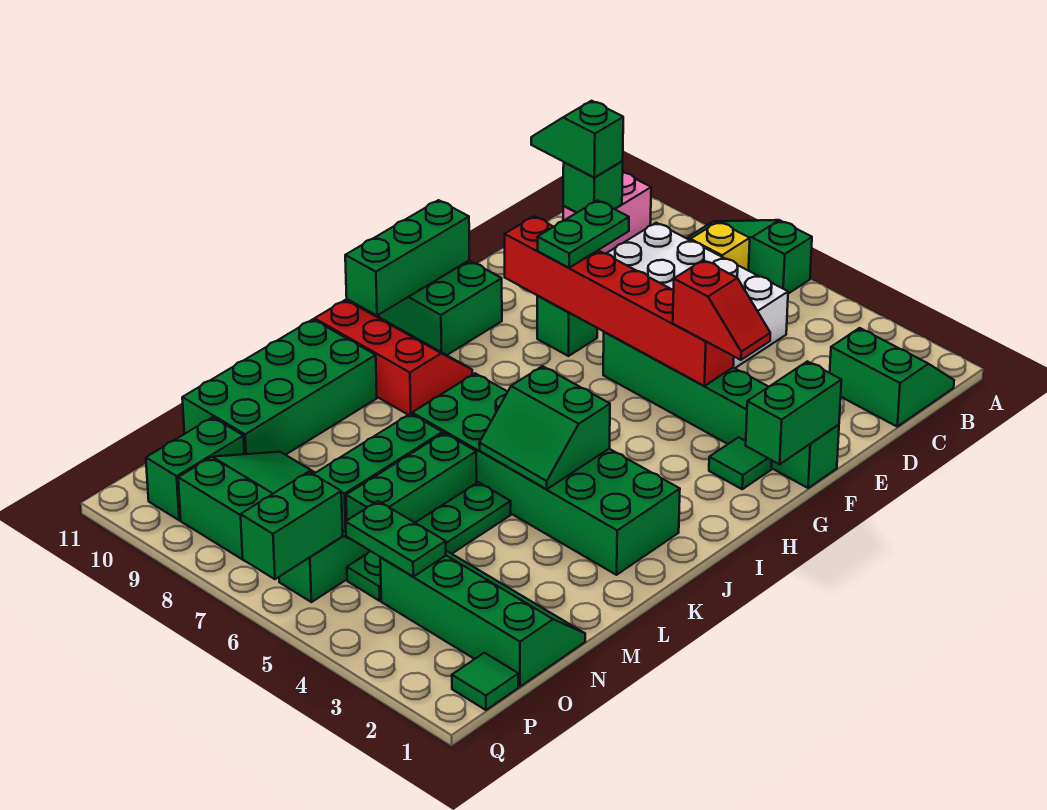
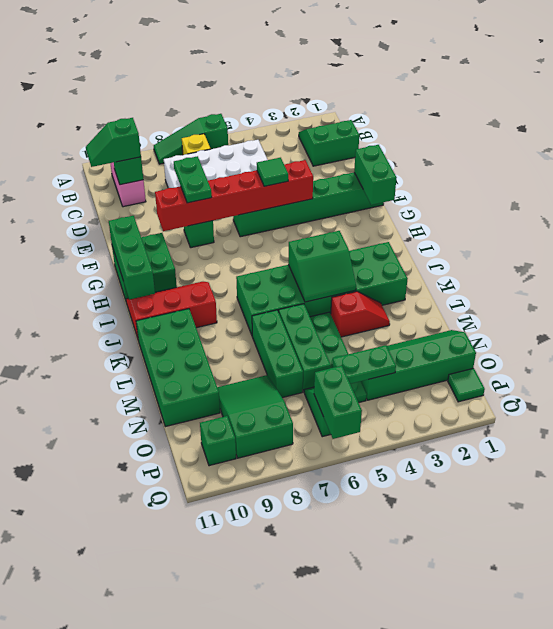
red slope F3:F4 level 3 top 4 -> red slope L3:L4 level 1 top 4
green tile G2 level 1 -> green tile F5 level 3
green brick O10:P10 level 1 -> green brick P10 level 1

